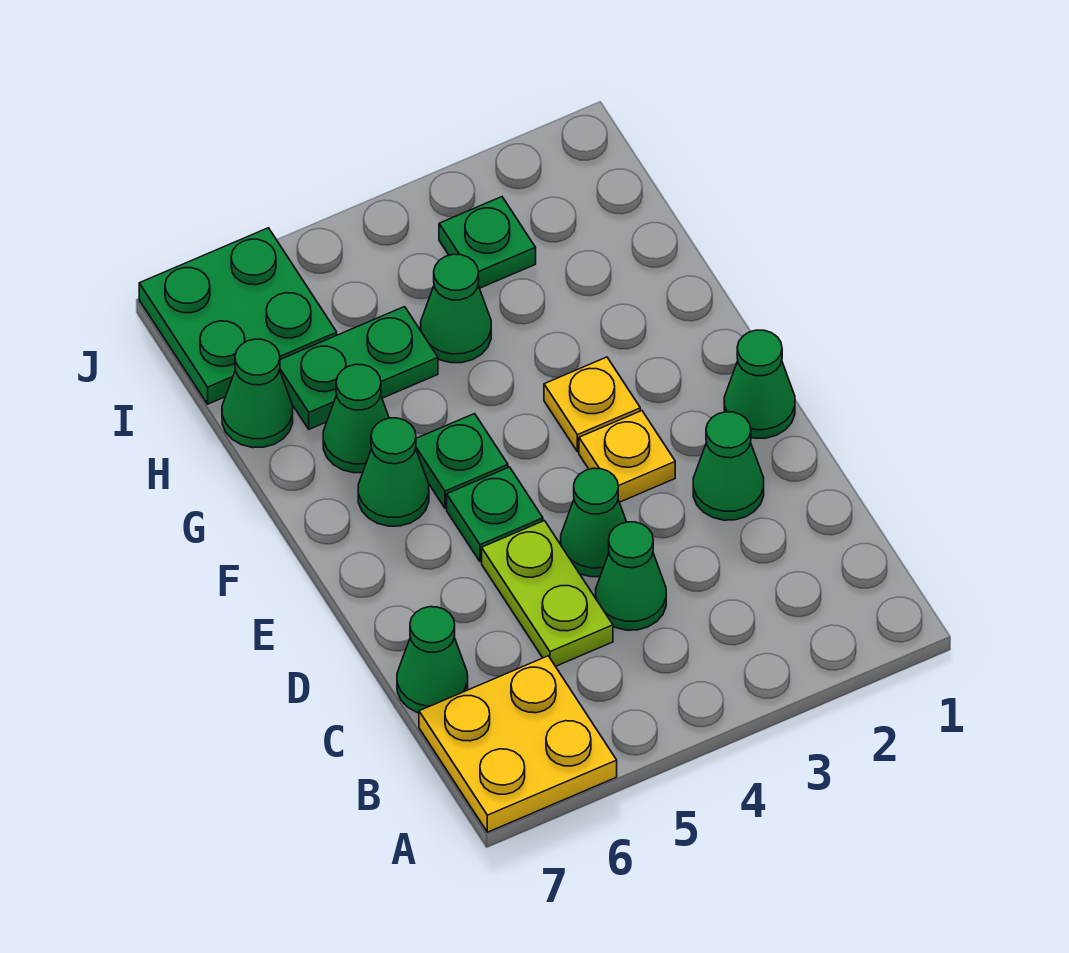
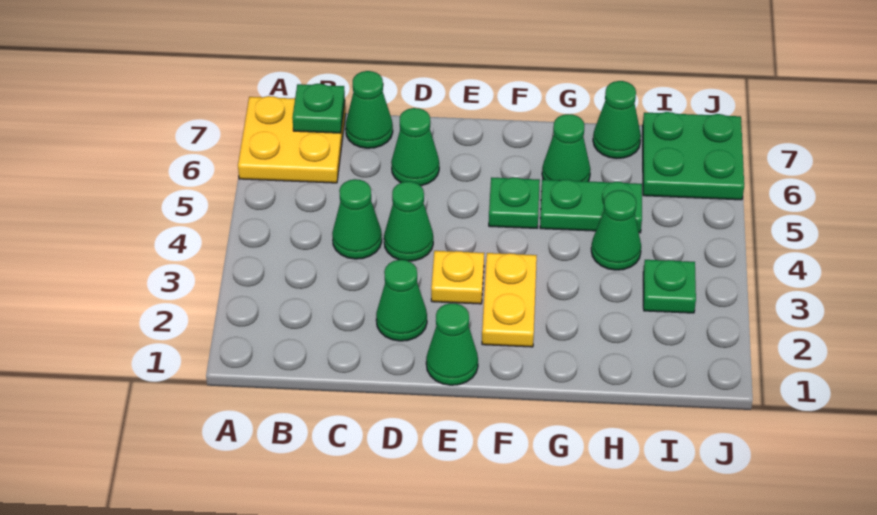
lime plate C5:D5 level 1 -> none
green plate E5 level 1 -> green plate B7 level 2
yellow plate F3 level 1 -> yellow plate F2:F3 level 1
green cone F6 level 1 -> green cone D6 level 1
green plate H5:H6 level 1 -> green plate G5:H5 level 1

